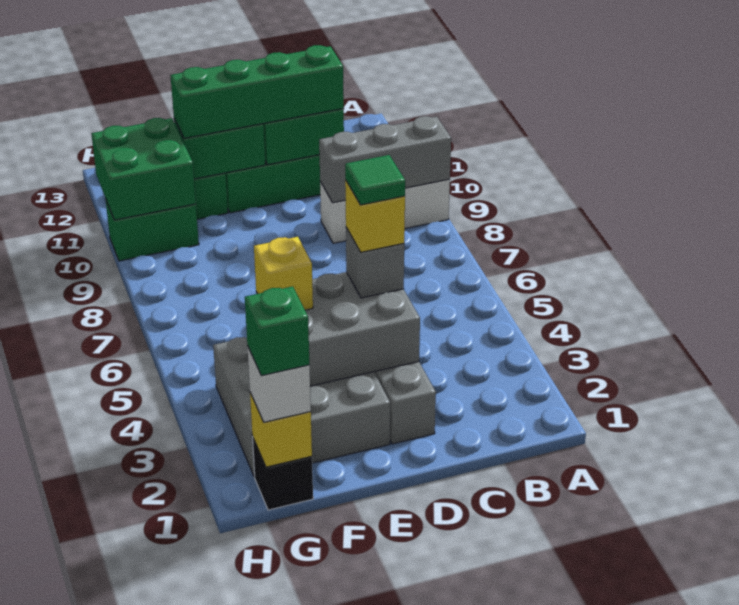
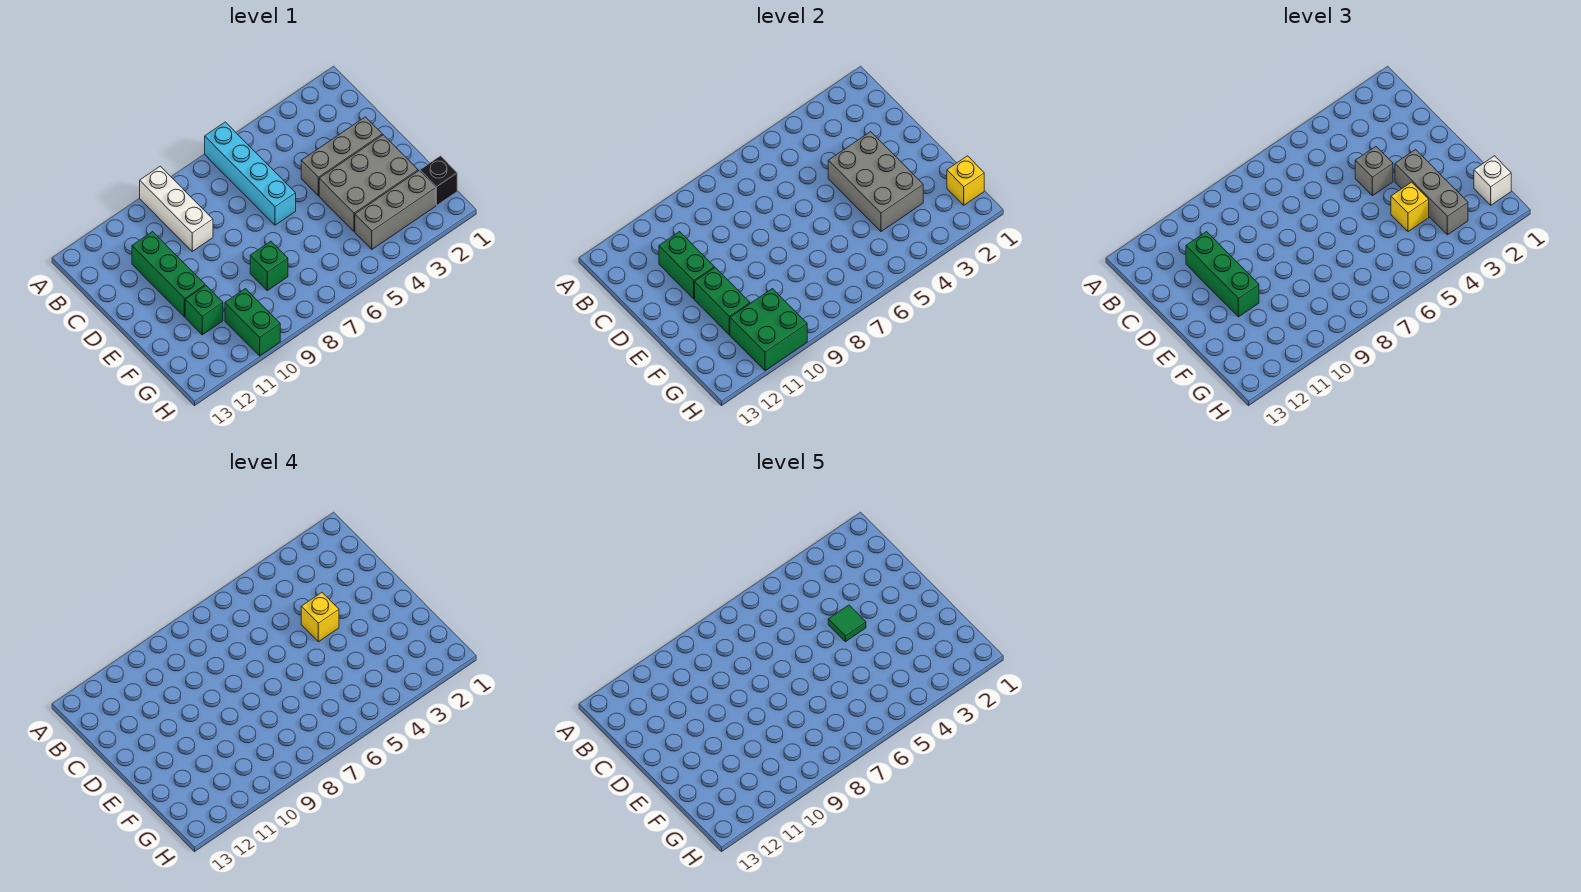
none -> cyan brick A6:D6 level 1
grey brick A9:C9 level 2 -> grey brick E3:G3 level 3
green brick C11:F11 level 3 -> green brick C11:E11 level 3
green brick G1 level 4 -> green brick F8 level 1

